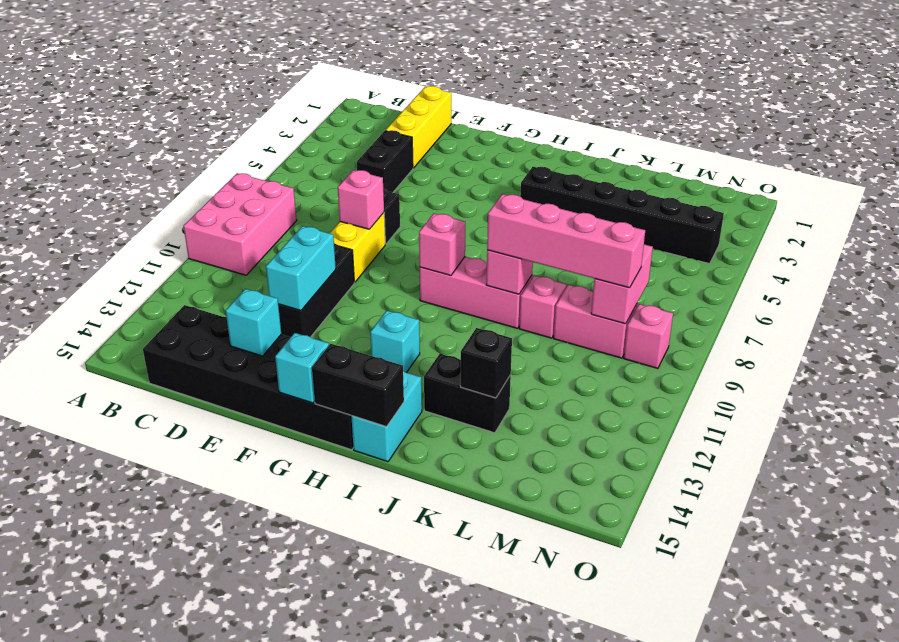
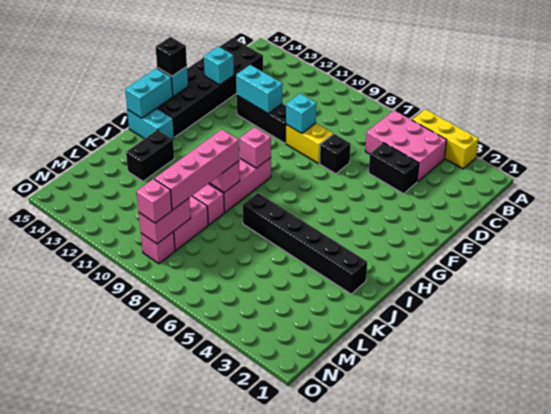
pink brick A8:B10 level 1 -> pink brick B4:C6 level 1
yellow brick D1:D3 level 1 -> yellow brick A3:A5 level 1
pink brick E8 level 2 -> pink brick N9 level 3
cyan brick H12 level 1 -> cyan brick E9 level 2
black brick H15:I15 level 2 -> cyan brick H15:I15 level 2
black brick I4:N4 level 1 -> black brick J2:J7 level 1
black brick K13 level 2 -> black brick G15 level 3
pink brick M8:M9 level 2 -> pink brick M9:N9 level 2

